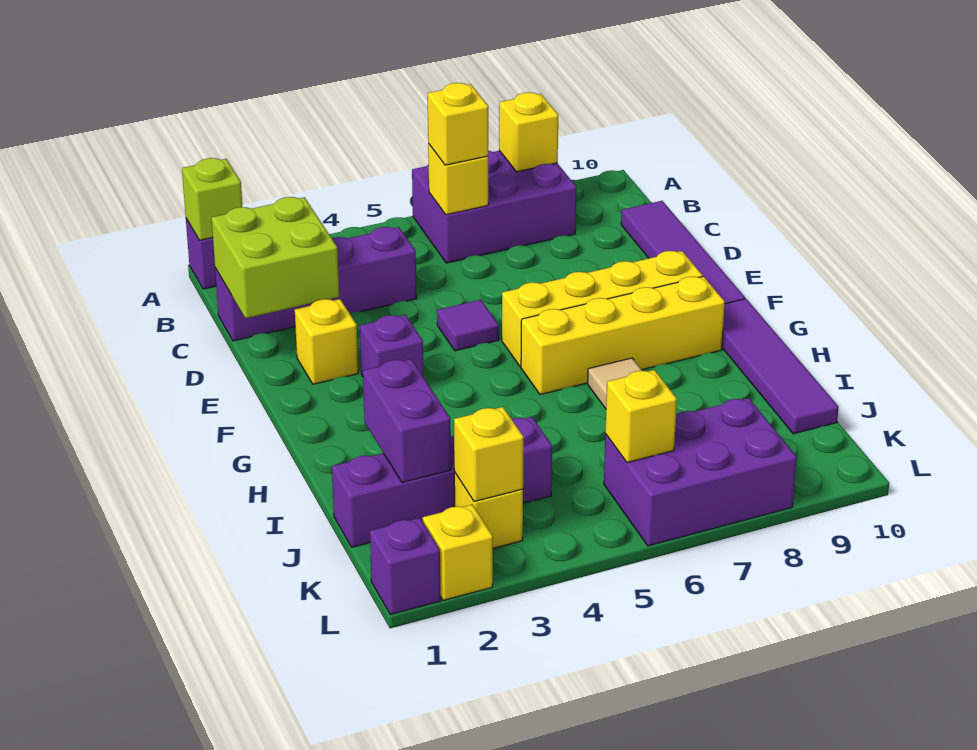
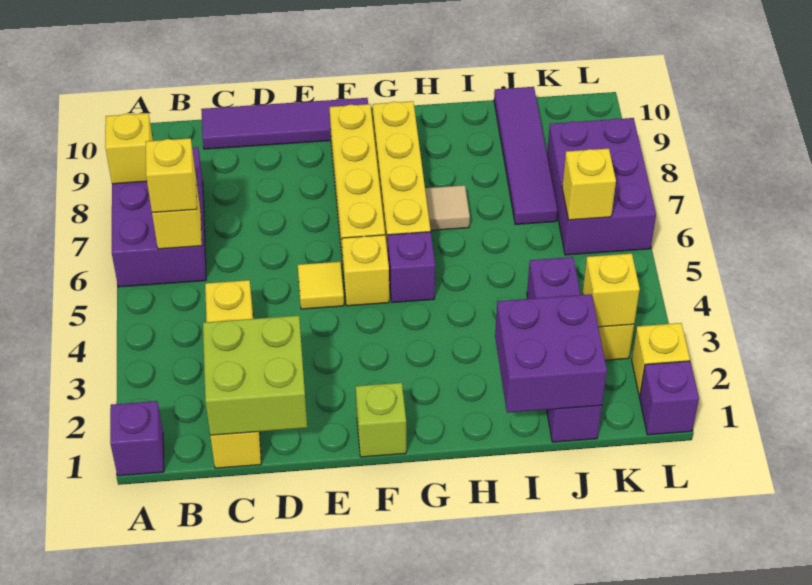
lime brick A1 level 2 -> lime brick F1 level 1
purple brick C1:C4 level 1 -> yellow brick C1:C4 level 1
yellow brick E2 level 1 -> yellow brick F5 level 1
purple tile E5 level 1 -> yellow tile E5 level 1
purple brick F3 level 1 -> purple brick G5 level 1
purple tile G10:J10 level 1 -> purple tile J7:J10 level 1
purple brick I2:J2 level 2 -> purple brick I1:J2 level 2

